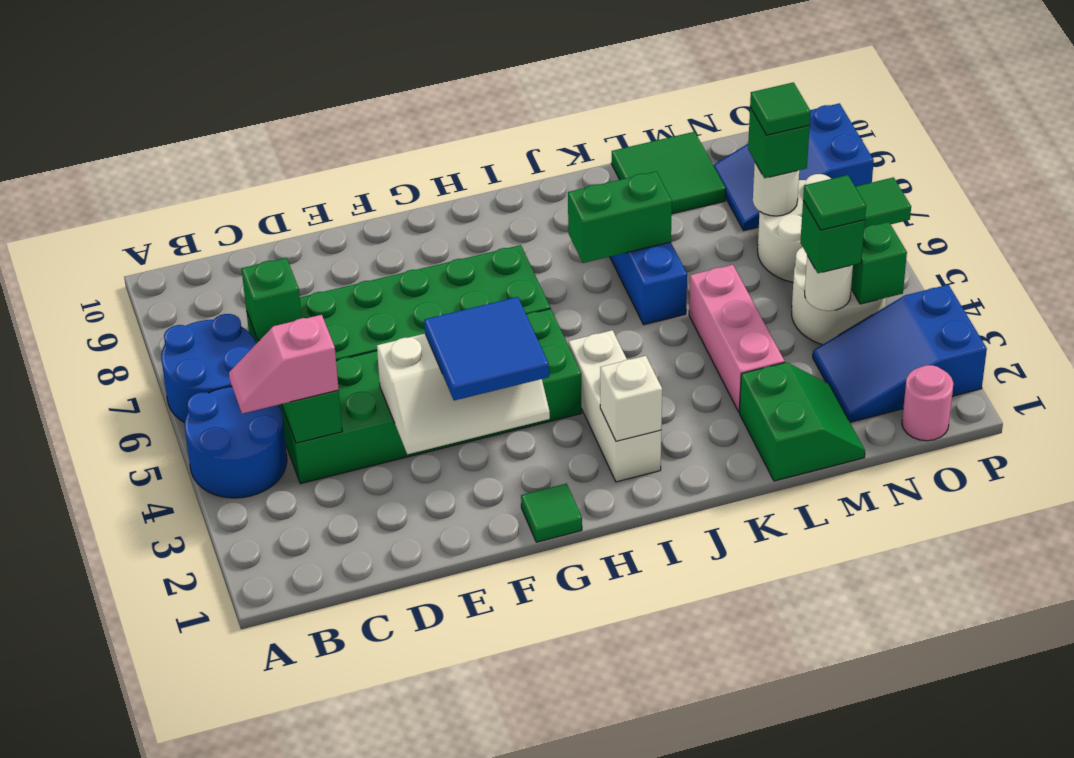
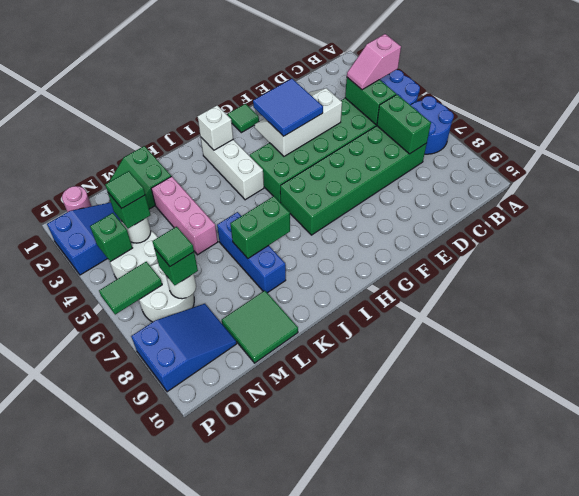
pink slope B4:C4 level 3 top C -> pink slope B4:C4 level 3 top B
green brick C7 level 2 -> green brick C6:C7 level 2

